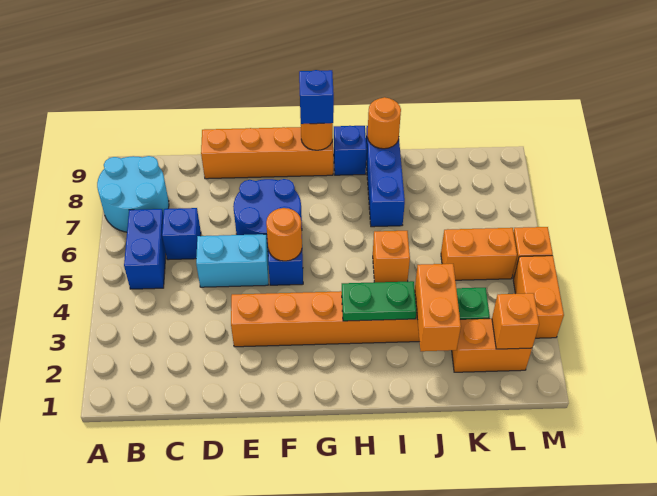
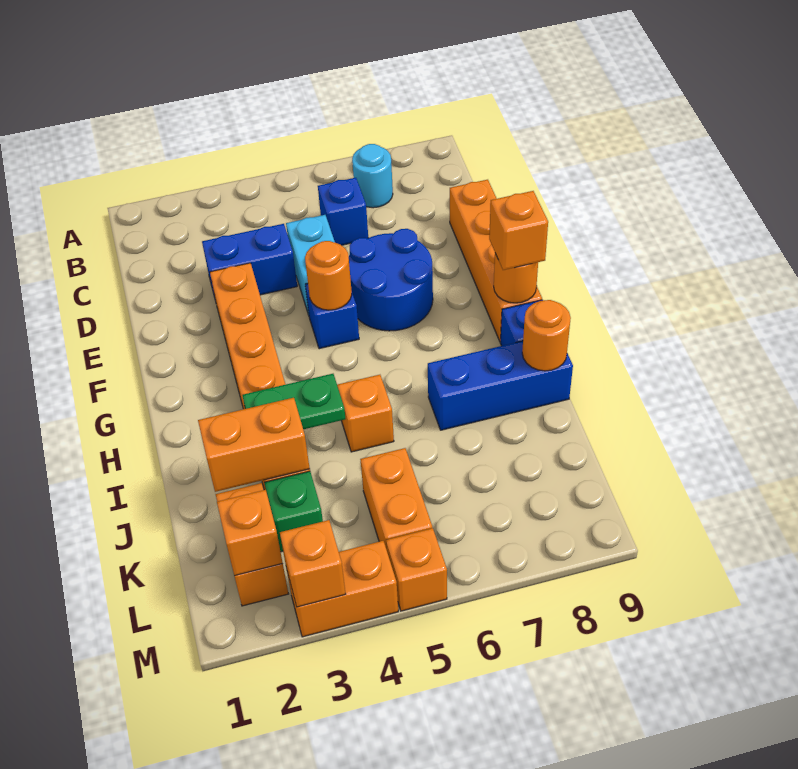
cyan round brick A7:B8 level 1 -> cyan round brick B7 level 1
blue brick B5:B6 level 1 -> blue brick D3:D4 level 1
blue brick G9 level 3 -> orange brick G9 level 3
green plate H3:I3 level 2 -> green plate I3:I4 level 2
none -> orange brick M3 level 2

